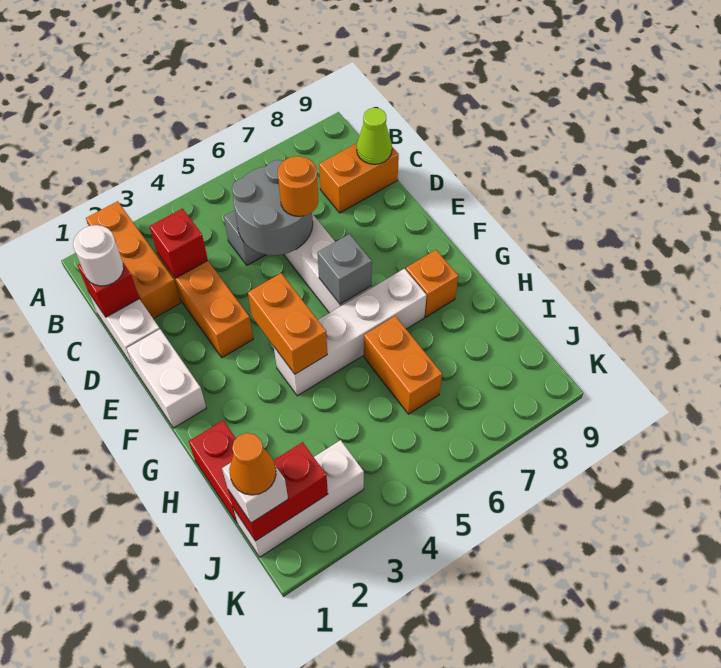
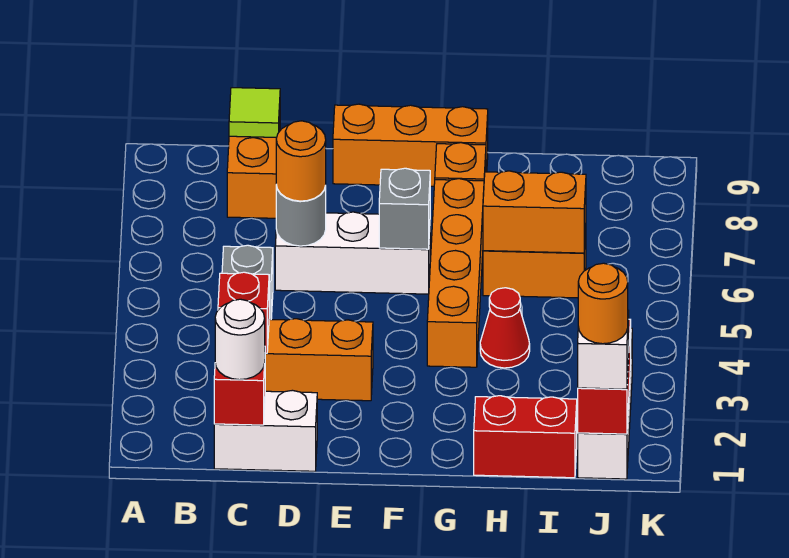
orange brick A2:C2 level 1 -> orange brick E9:G9 level 1
grey round brick C5:D6 level 2 -> grey round brick D6 level 2
lime cone C9 level 2 -> lime tile C9 level 2
white brick E1:F1 level 1 -> none
orange brick F4:G4 level 2 -> orange brick H6:I6 level 2
white brick G4:G7 level 1 -> orange brick G4:G7 level 1
none -> red cone H4 level 1
orange cone J1 level 4 -> orange round brick J1 level 4

